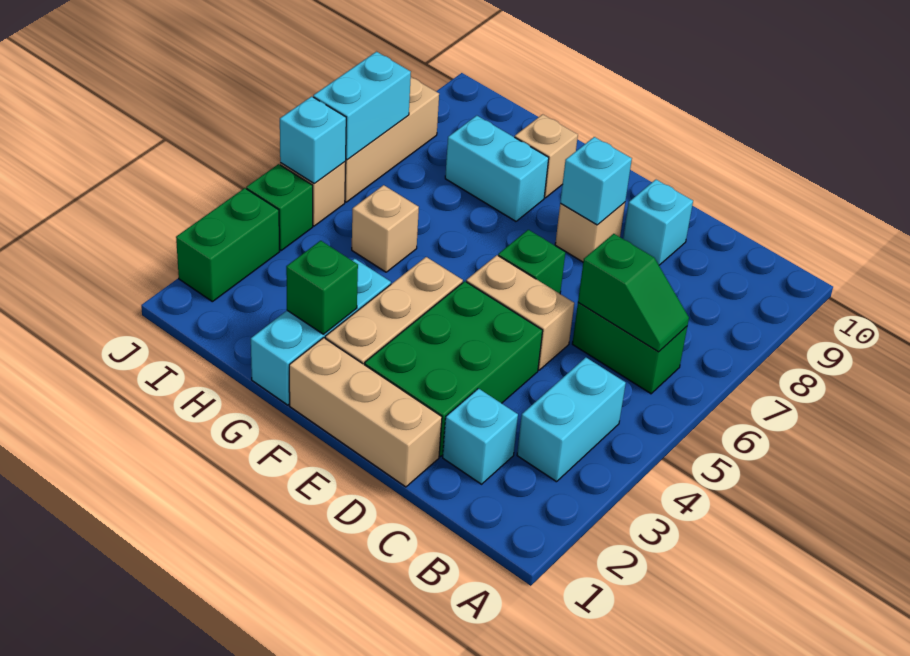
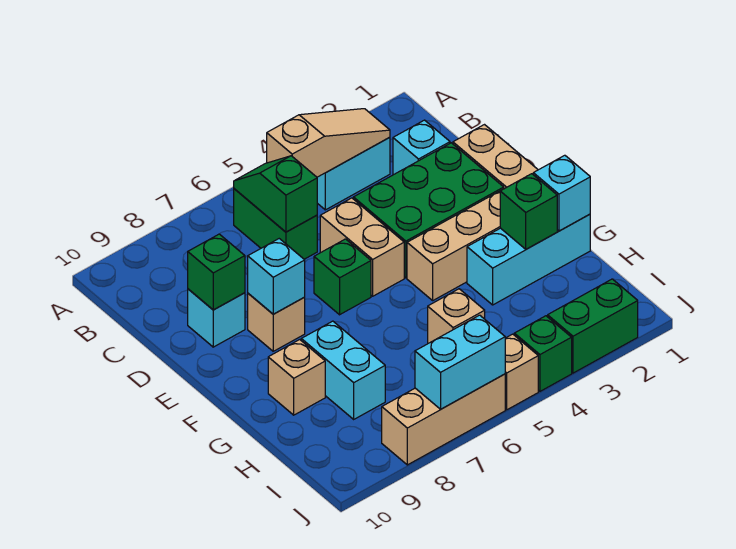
none -> tan slope B3:B5 level 2 top 5
none -> green brick D9 level 2
cyan brick J5 level 2 -> cyan brick G1 level 2

